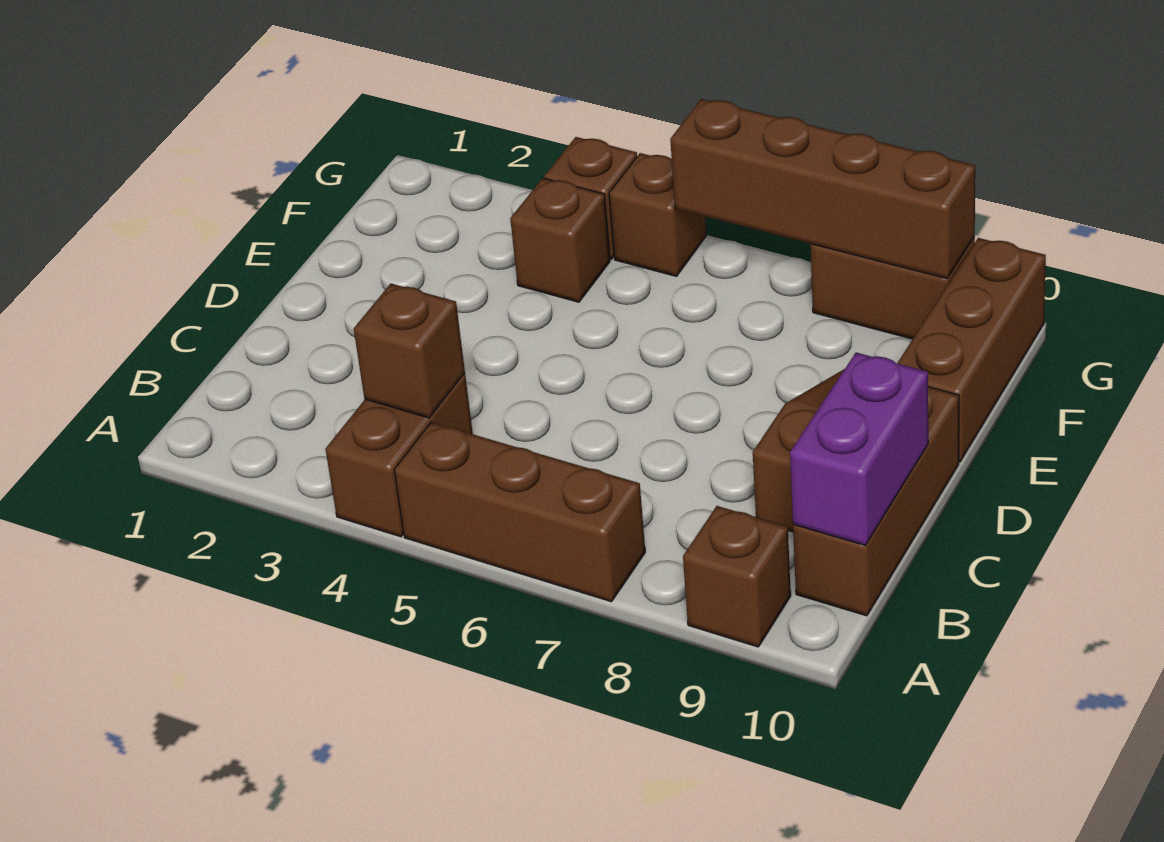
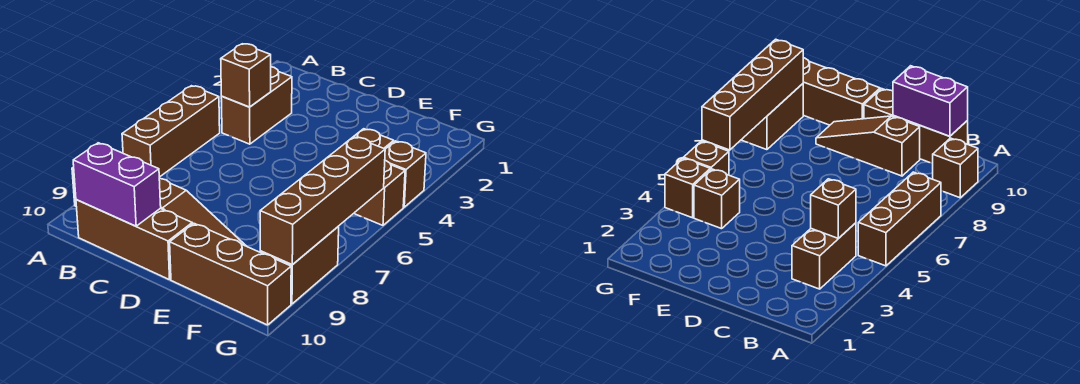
brown brick A4:B4 level 1 -> brown brick B3:B4 level 1

